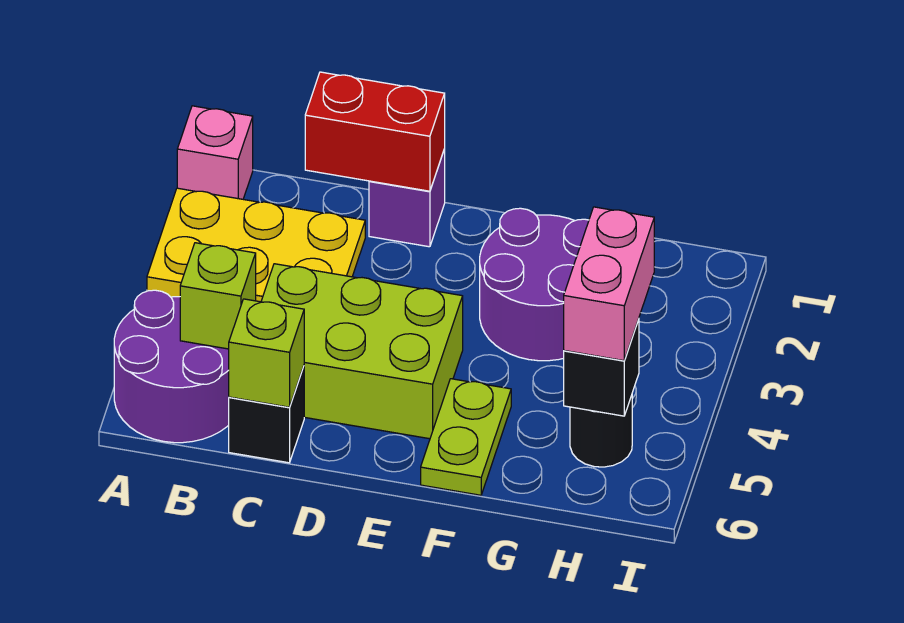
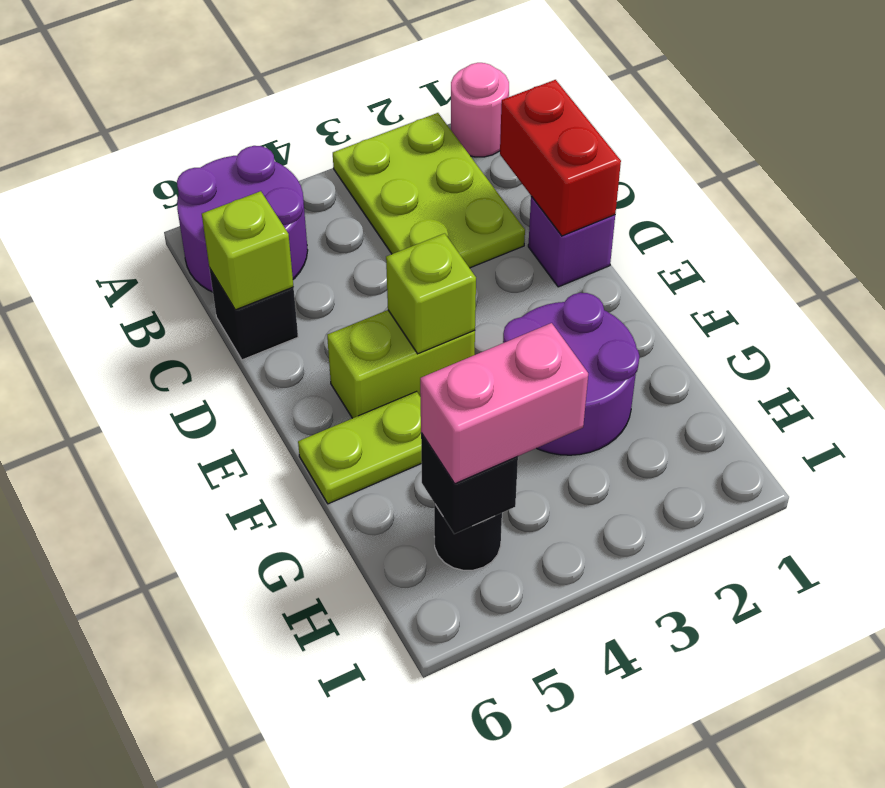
pink brick A1 level 1 -> pink round brick A1 level 1
yellow plate A2:C3 level 1 -> lime plate A2:C3 level 1
lime brick B5 level 2 -> lime brick E4 level 2
lime brick C4:E5 level 1 -> lime brick E4:E5 level 1

